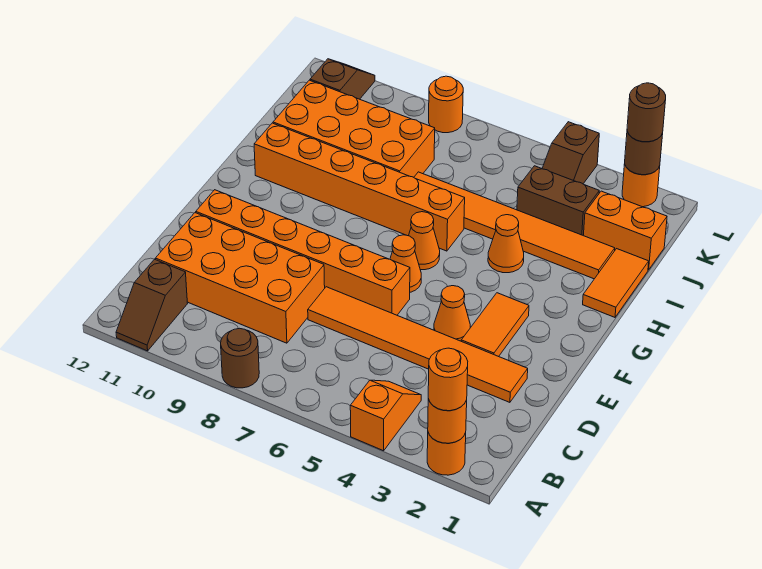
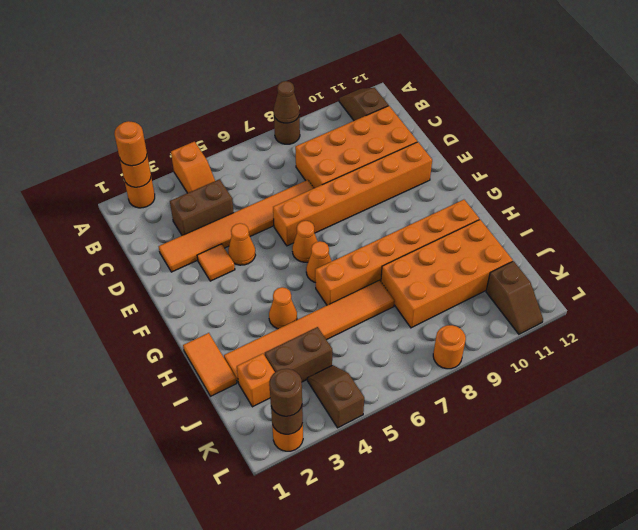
none -> brown cone A8 level 2
none -> brown brick C3:C4 level 1
orange tile E3:F3 level 1 -> orange tile E3 level 1
orange brick J1:J2 level 1 -> orange brick J2 level 1

